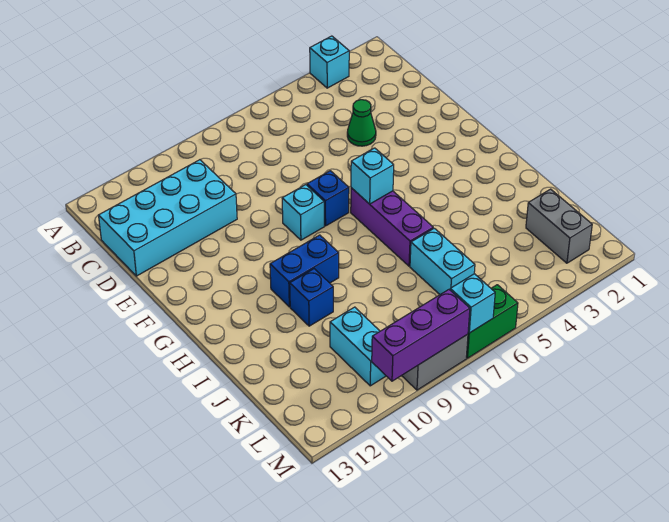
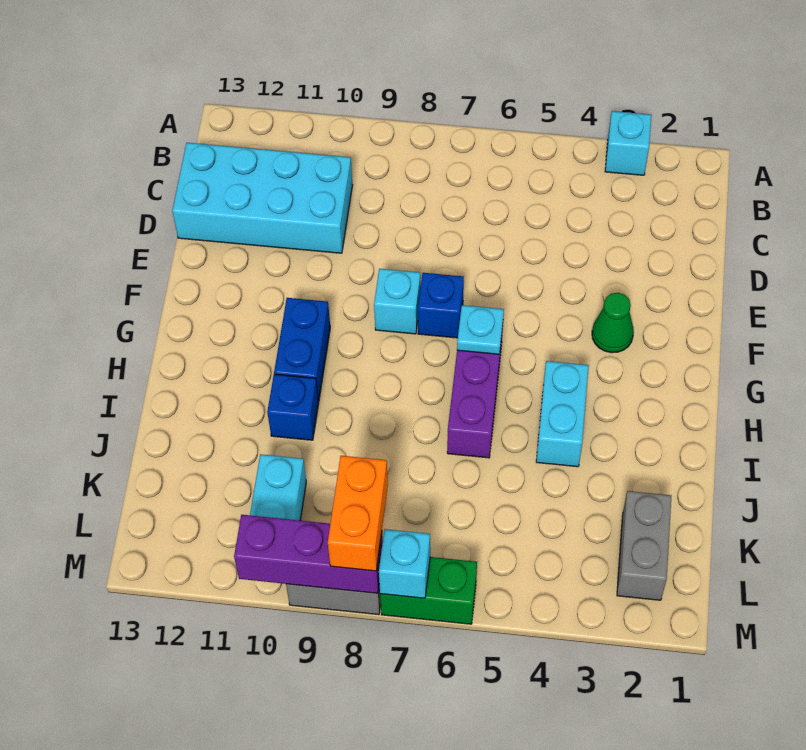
green cone D4 level 1 -> green cone F3 level 1
cyan brick G6 level 2 -> cyan plate G6 level 2
blue brick H9:H10 level 1 -> blue brick G10:H10 level 1
cyan brick J6:K6 level 1 -> cyan brick H4:I4 level 1
none -> orange brick L8:M8 level 3

